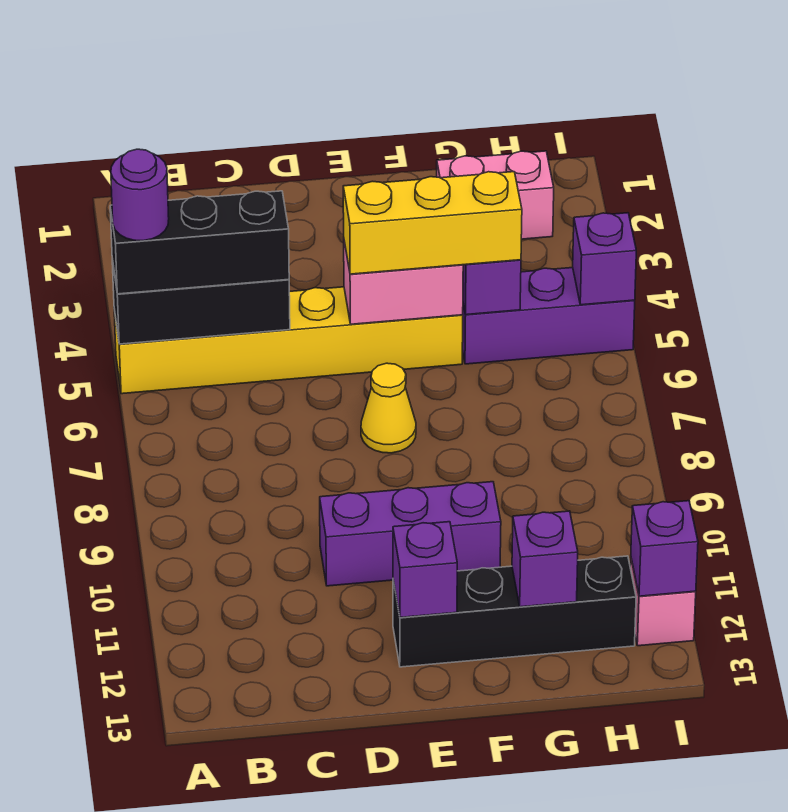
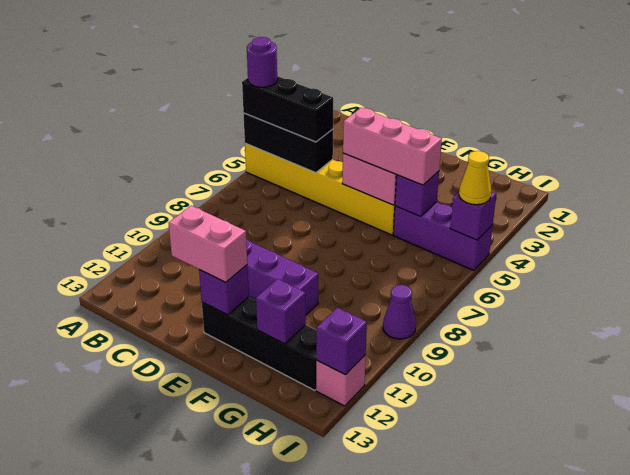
yellow brick E5:G5 level 3 -> pink brick E5:G5 level 3
yellow cone E7 level 1 -> yellow cone I5 level 3
pink brick G2:H2 level 1 -> pink brick D12:E12 level 3
none -> purple cone I9 level 1

